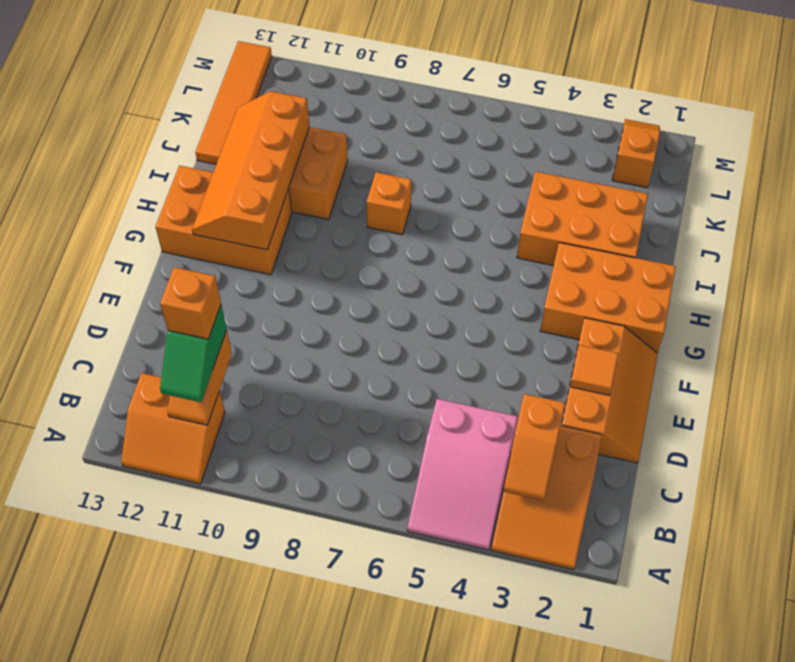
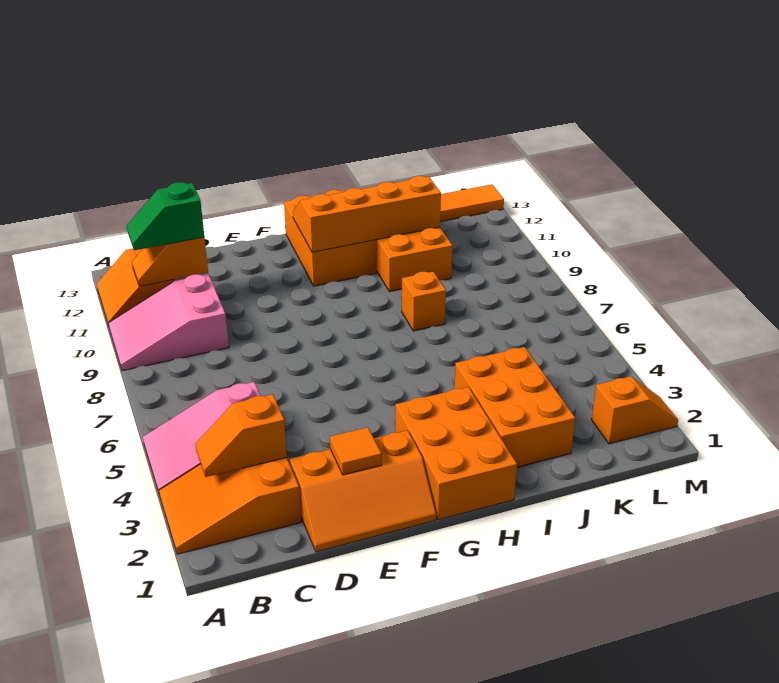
none -> pink slope A9:C10 level 1 top C
orange brick C11 level 4 -> none

